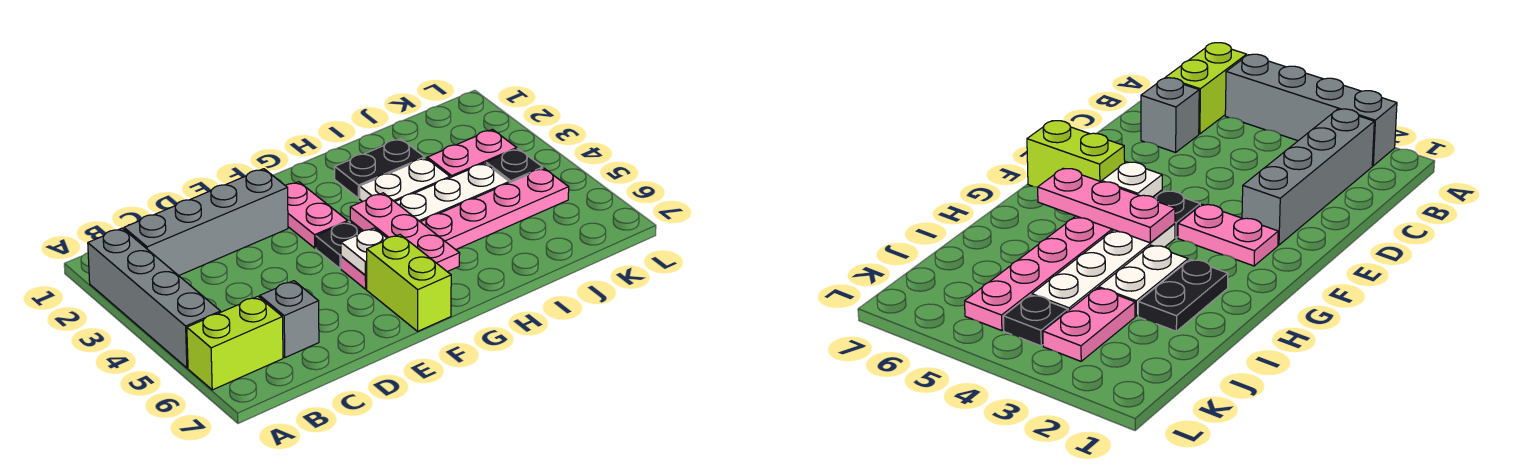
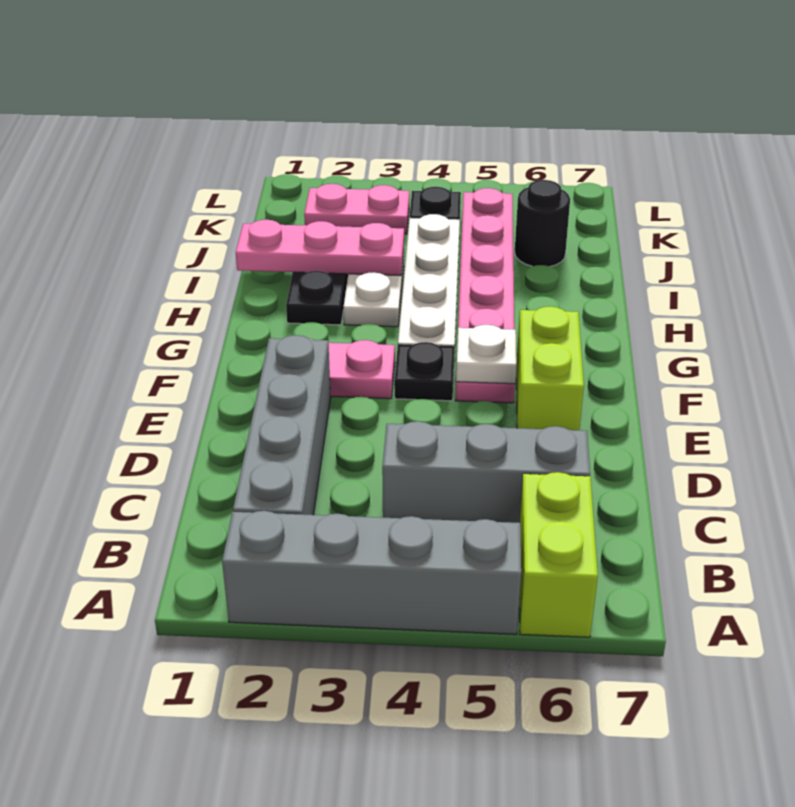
grey brick C6 level 1 -> grey brick C4:C6 level 1
lime brick F6:F7 level 1 -> lime brick E6:F6 level 1
pink plate G4:G6 level 2 -> pink plate I1:I3 level 2
pink plate J3:K3 level 1 -> pink plate K2:K3 level 1
none -> black round brick J6 level 1

